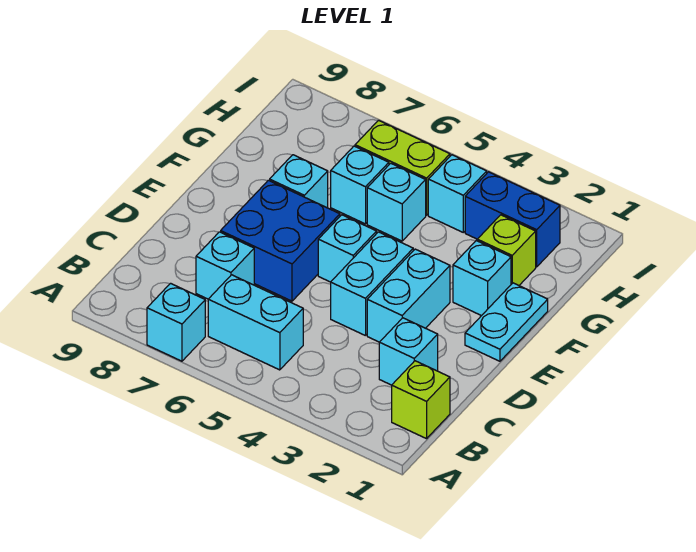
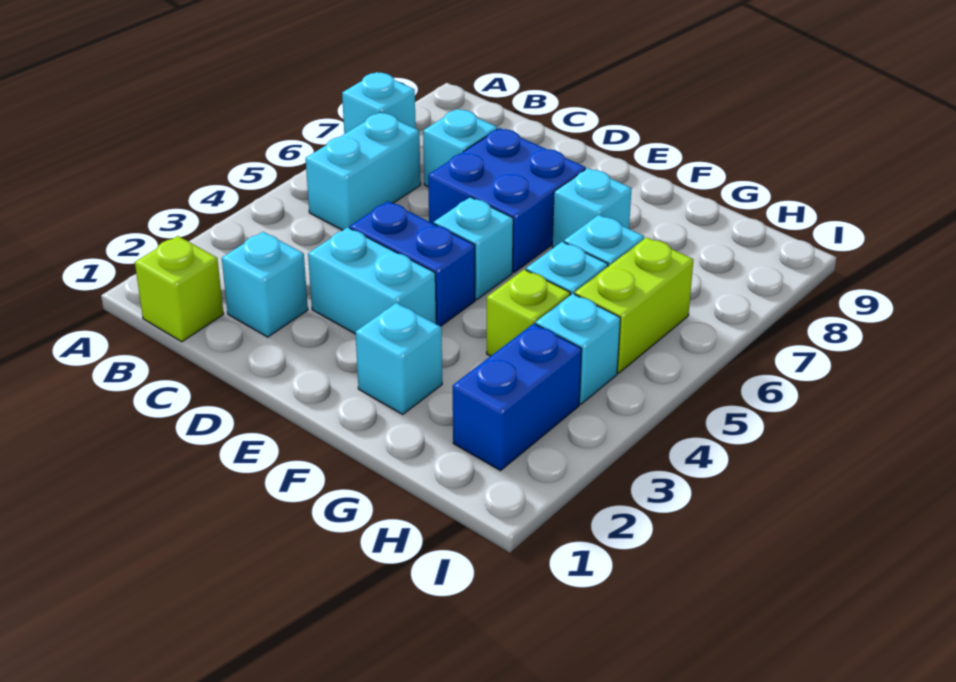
cyan brick D4:E4 level 1 -> blue brick D4:E4 level 1
cyan plate E1:F1 level 1 -> none
lime brick G2 level 1 -> lime brick G4 level 1

